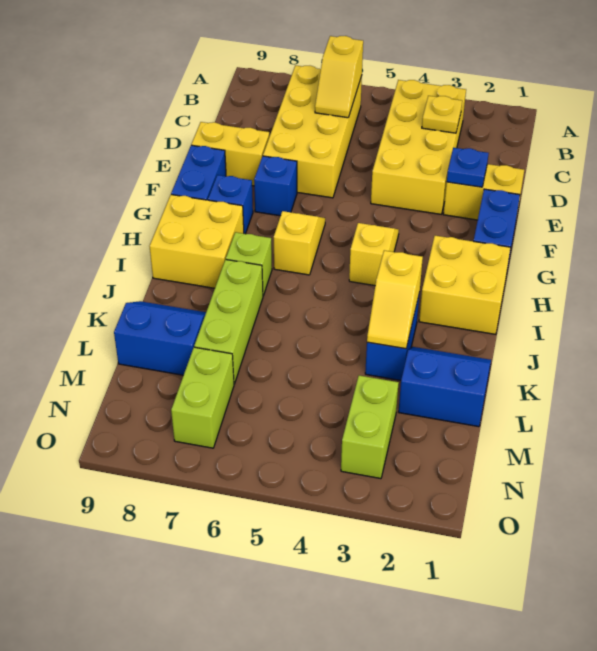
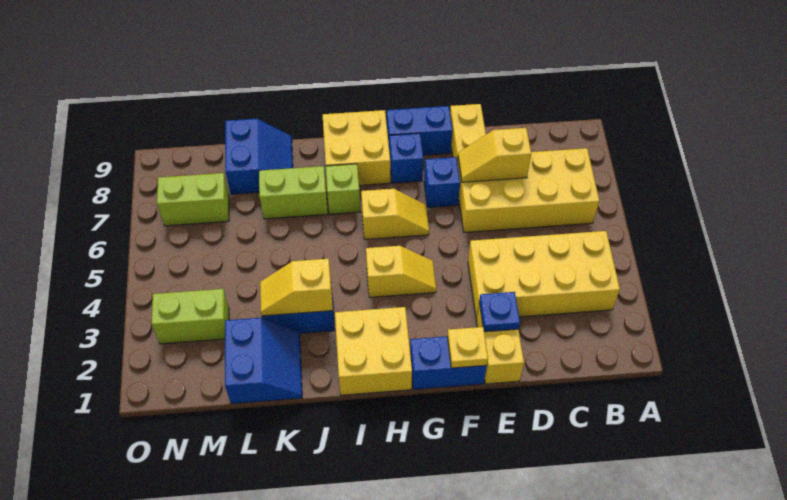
yellow slope B6:C6 level 2 top B -> yellow slope D7:E7 level 2 top D
yellow plate C3 level 2 -> yellow plate F1 level 2
lime brick J7:L7 level 1 -> lime brick J7:K7 level 1

